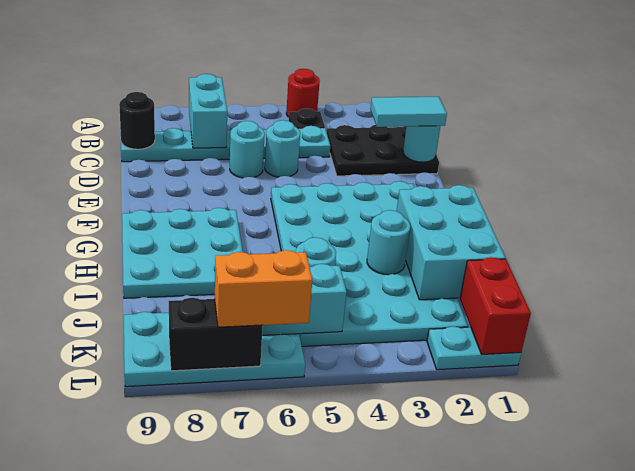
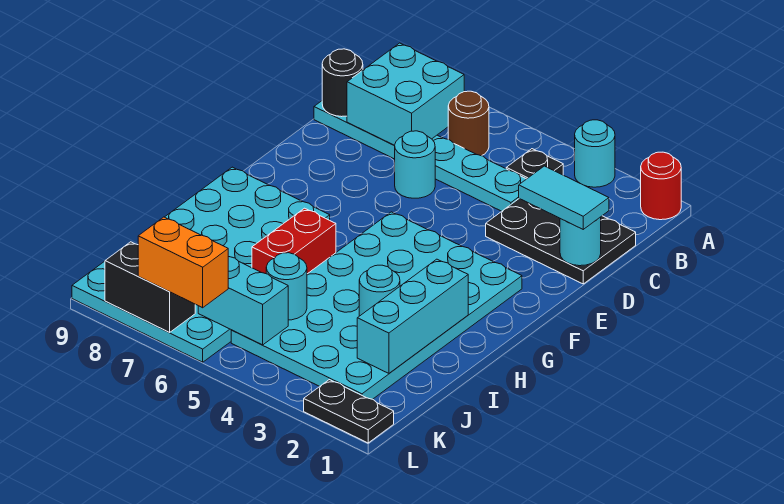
red round brick A4 level 1 -> red round brick A1 level 1
none -> brown round brick B6 level 1
cyan brick B7:C7 level 2 -> cyan brick B7:C8 level 2
cyan round brick D5 level 1 -> cyan round brick A3 level 1
cyan brick H1:J2 level 2 -> cyan brick H2:J2 level 2
red brick K1:L1 level 2 -> red brick H6:I6 level 1
cyan plate L1:L2 level 1 -> black plate L1:L2 level 1

